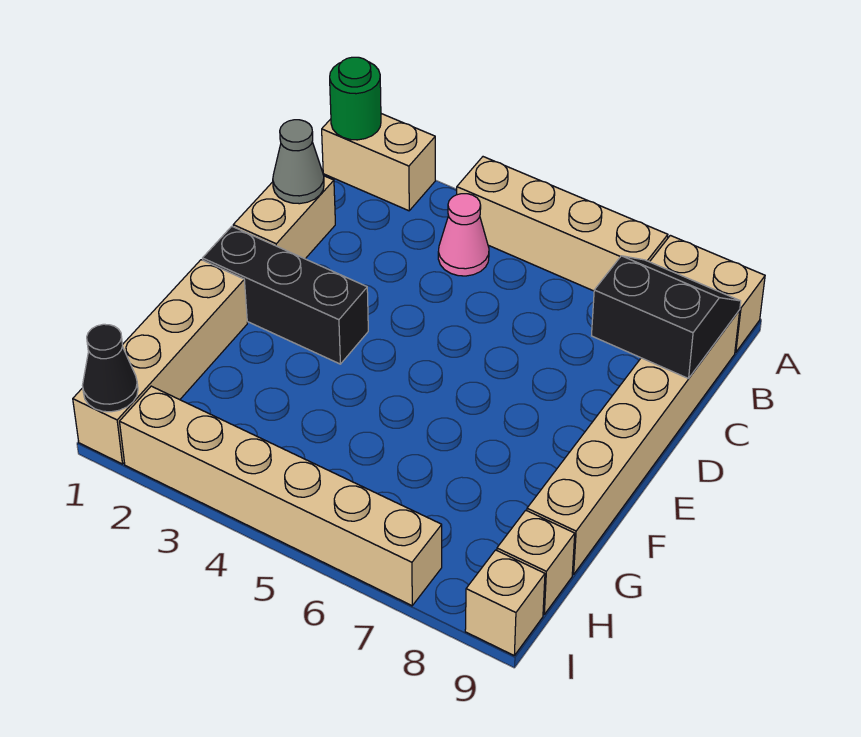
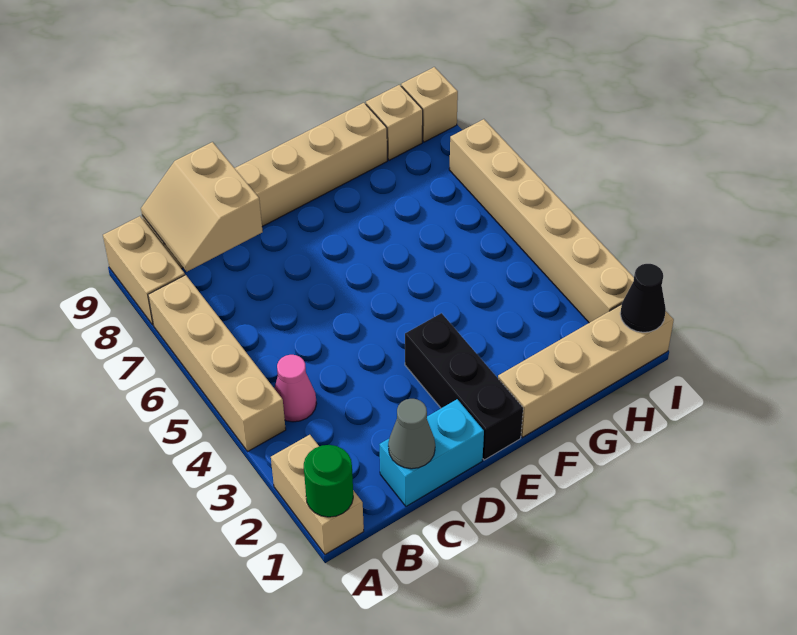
black slope B8:C9 level 2 top C -> tan slope B8:C9 level 2 top C
tan brick C1:D1 level 1 -> cyan brick C1:D1 level 1

